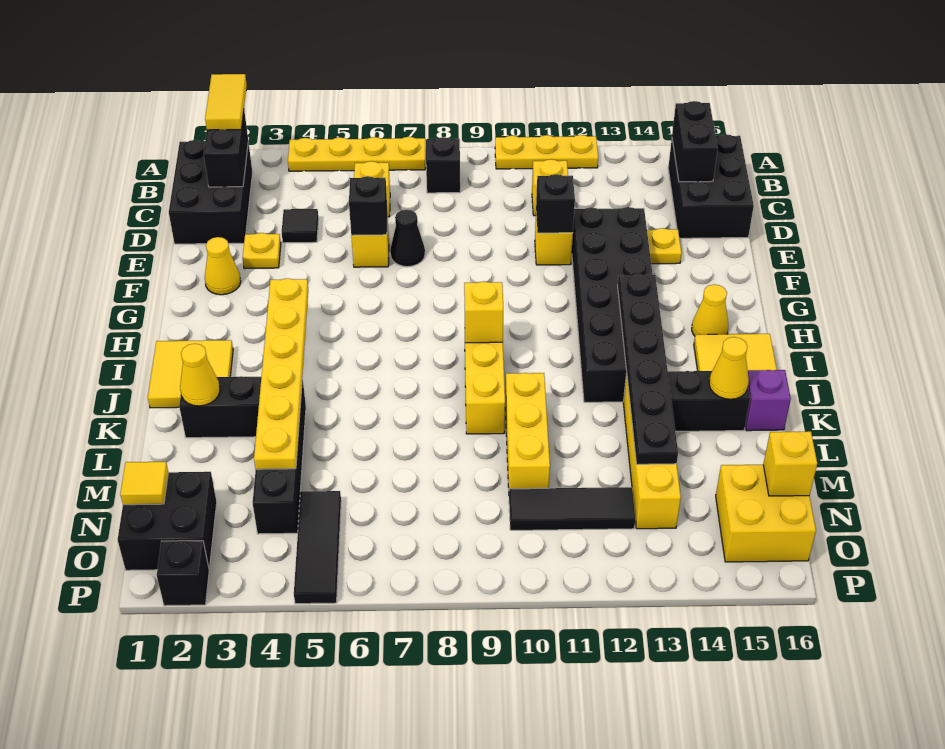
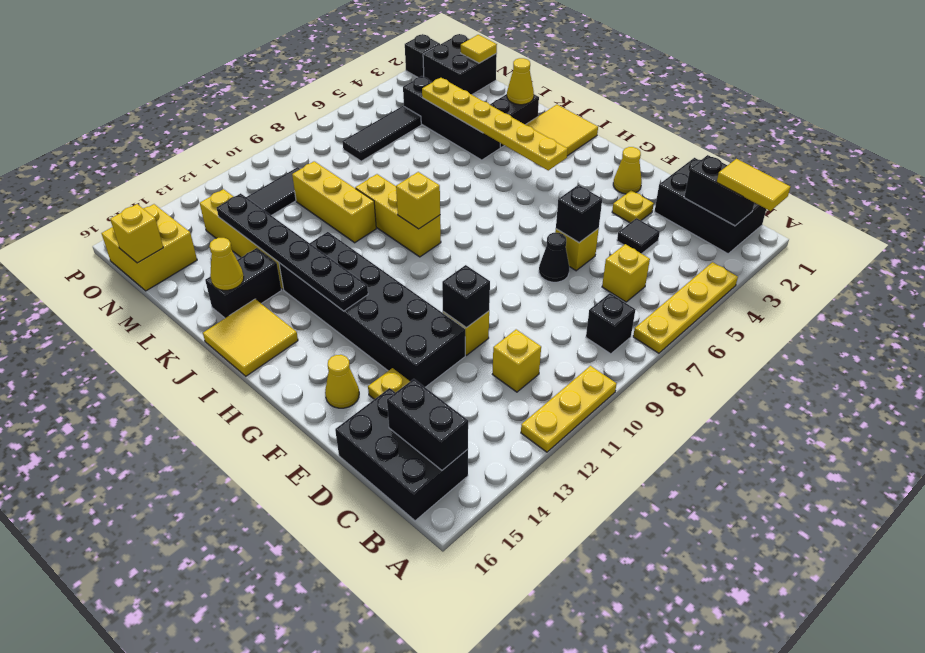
yellow cone H15 level 1 -> yellow cone F15 level 1
purple brick K16 level 1 -> none
black tile N5:P5 level 1 -> black tile N5:N7 level 1

